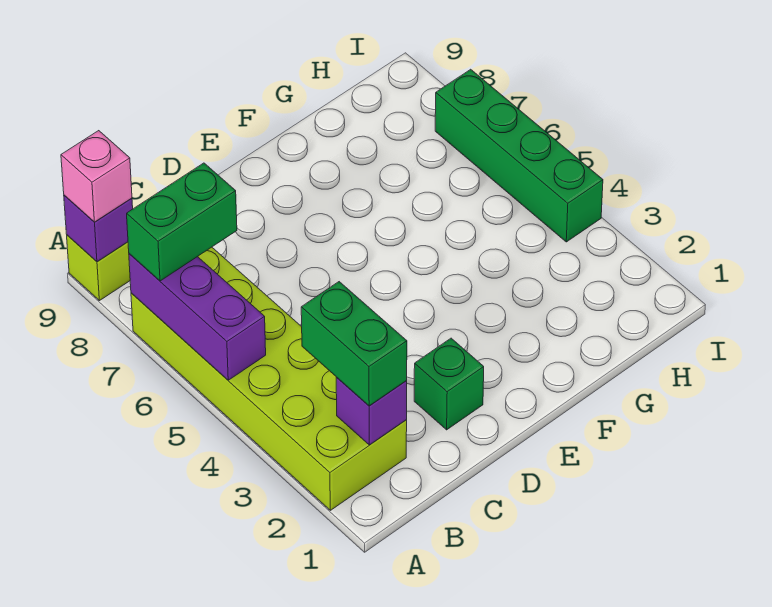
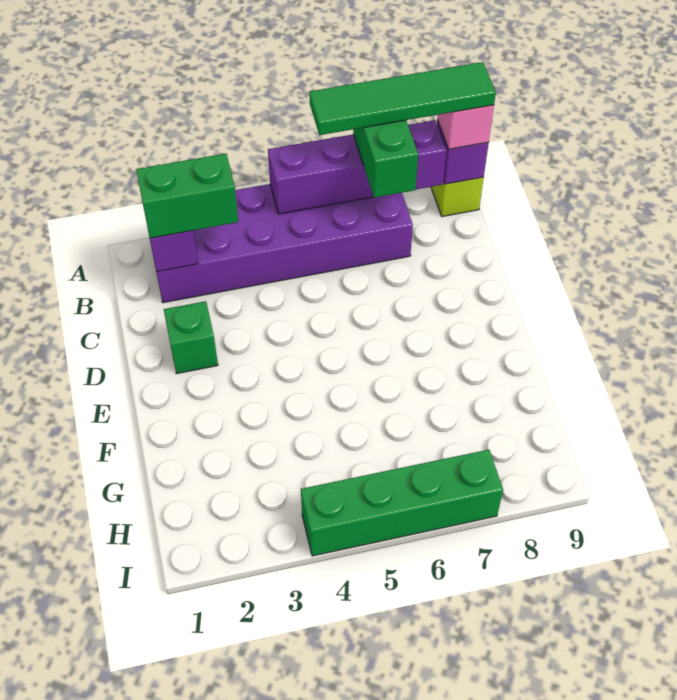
lime brick A2:B7 level 1 -> purple brick A2:B7 level 1
purple brick A5:A7 level 2 -> purple brick A5:A8 level 2
none -> green tile A6:A9 level 4

